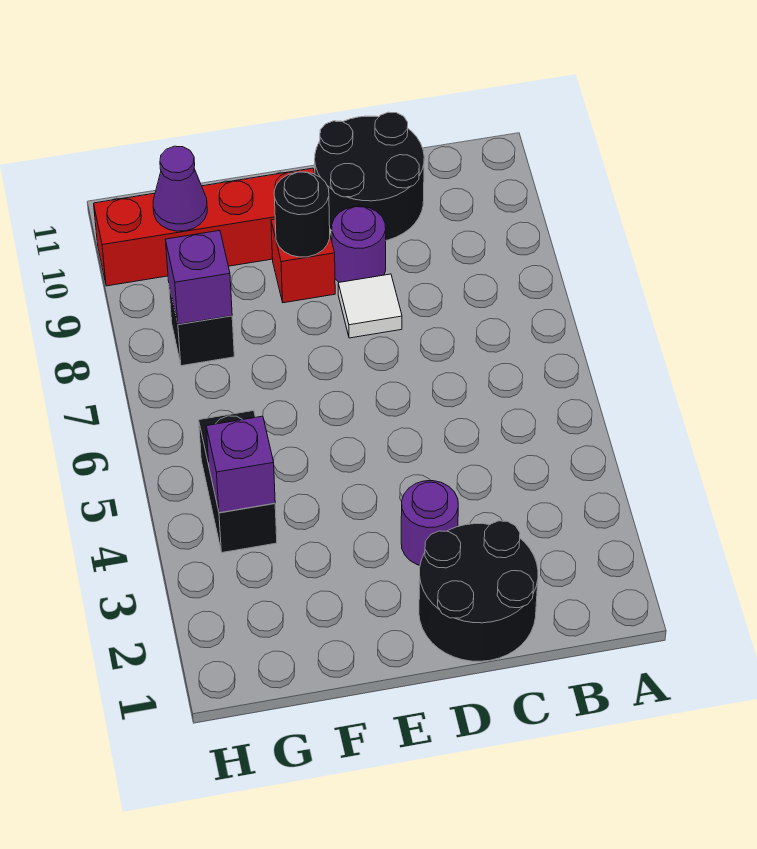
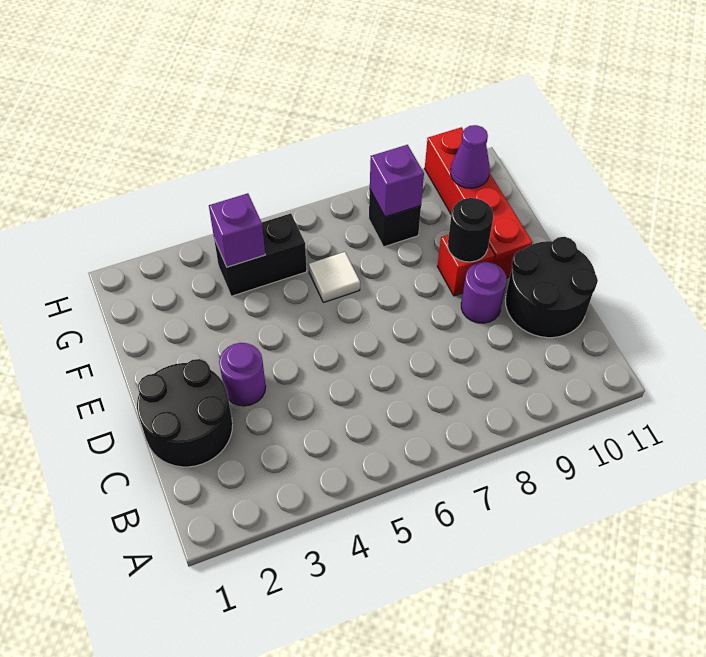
white tile D8 level 1 -> white tile F6 level 1

